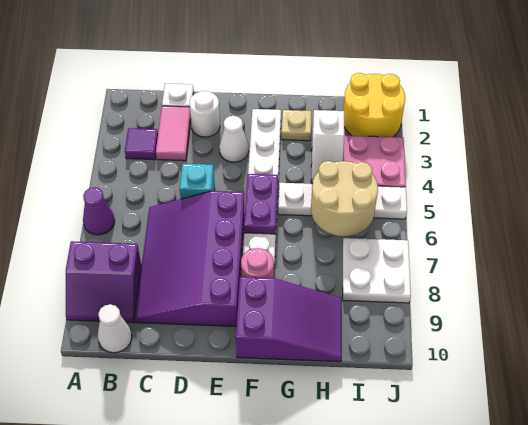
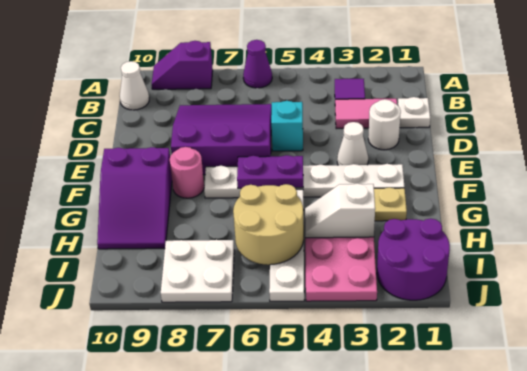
purple slope A8:B9 level 1 top 8 -> purple slope A8:A9 level 1 top 8
purple slope C6:E9 level 1 top E -> purple slope C6:E8 level 1 top E
yellow round brick I1:J2 level 1 -> purple round brick I1:J2 level 1

